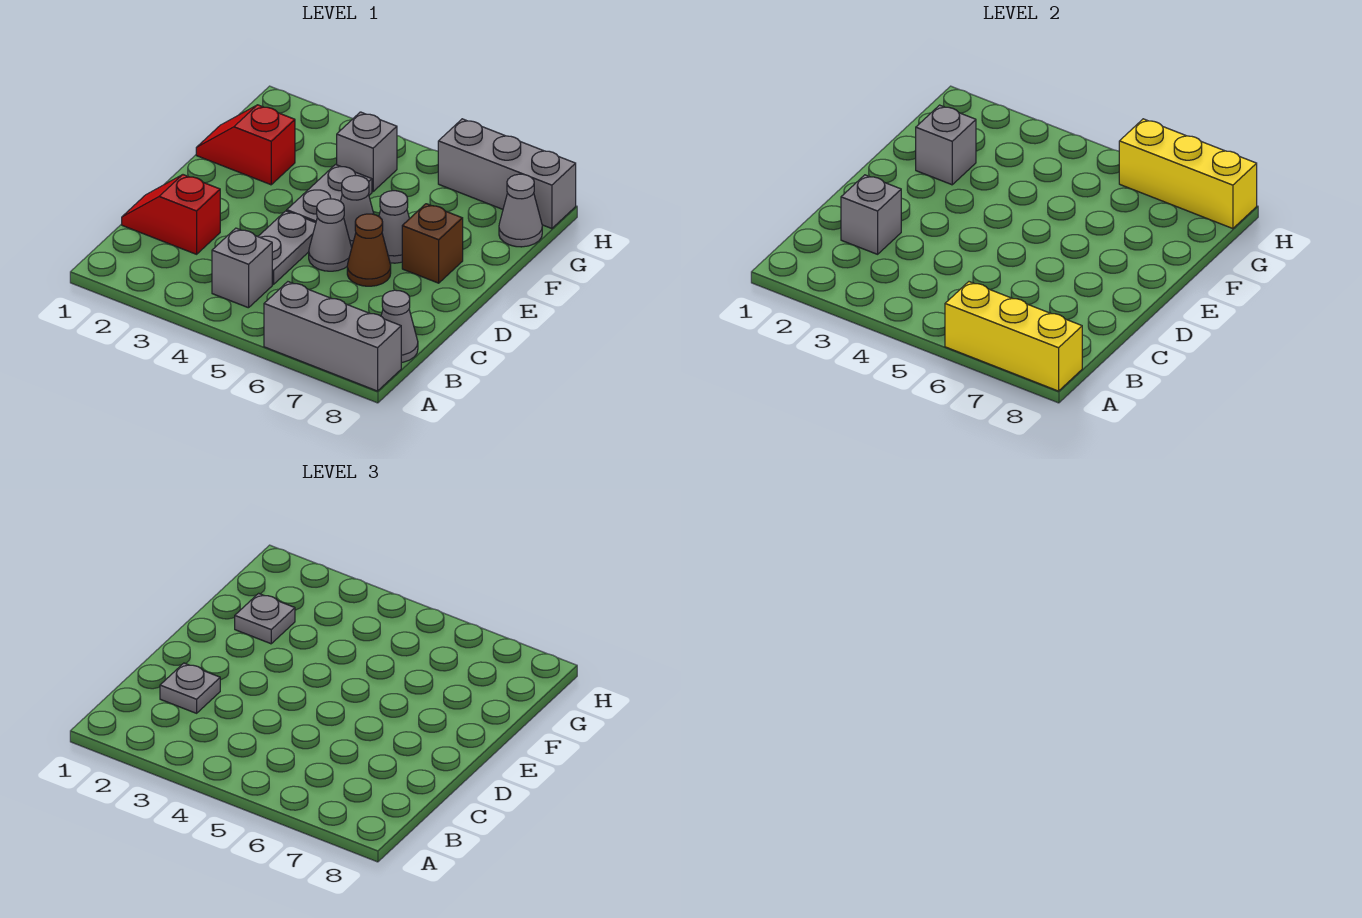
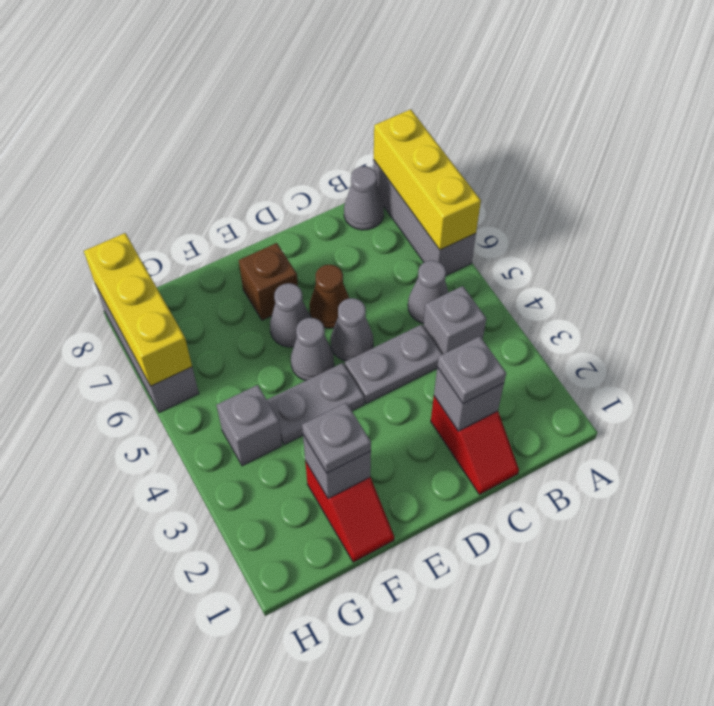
grey cone G8 level 1 -> grey cone B5 level 1

